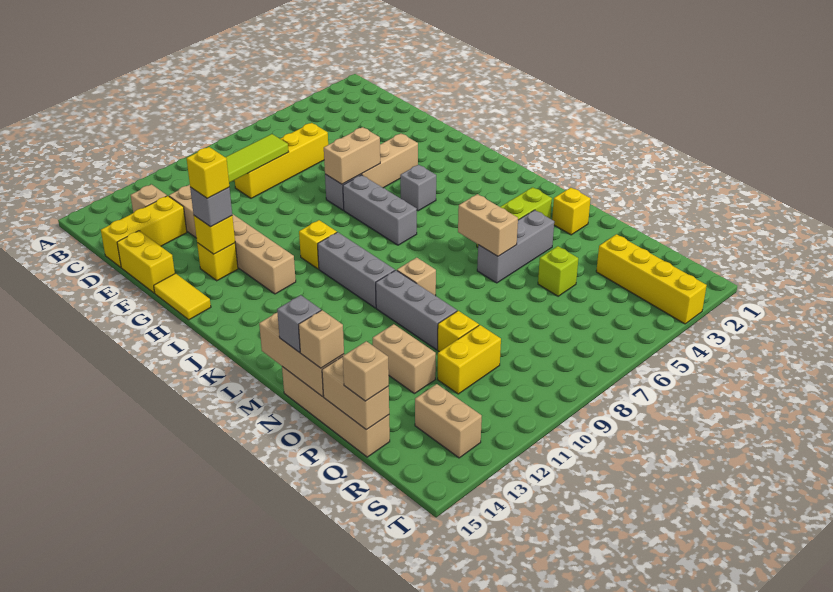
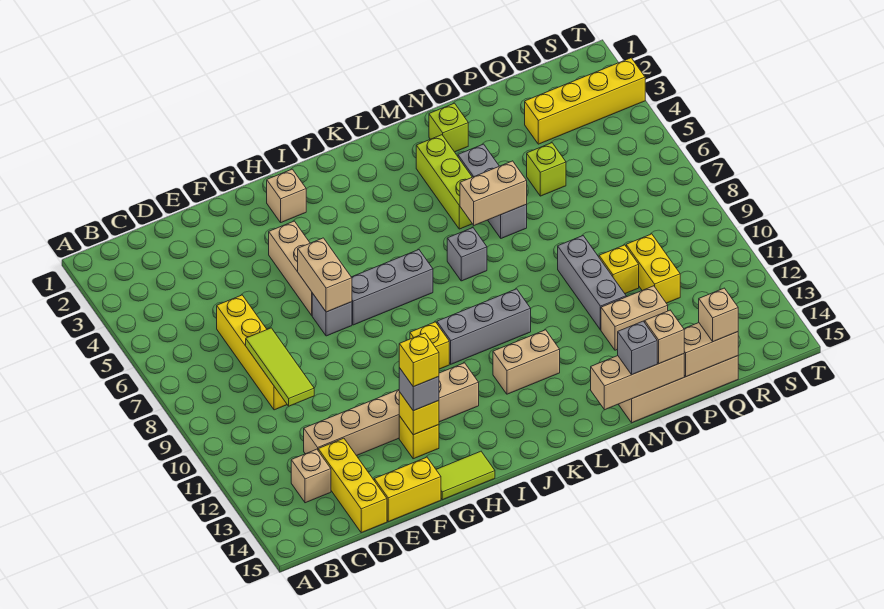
yellow tile G15:H15 level 1 -> lime tile G15:H15 level 1
grey brick I5 level 1 -> grey brick L7 level 1
tan brick M9 level 1 -> tan brick H2 level 1
grey brick M10:O10 level 1 -> grey brick O9:O11 level 1
yellow brick N2 level 1 -> lime brick N2 level 1
tan brick R13:S13 level 1 -> tan brick K12:L12 level 1

